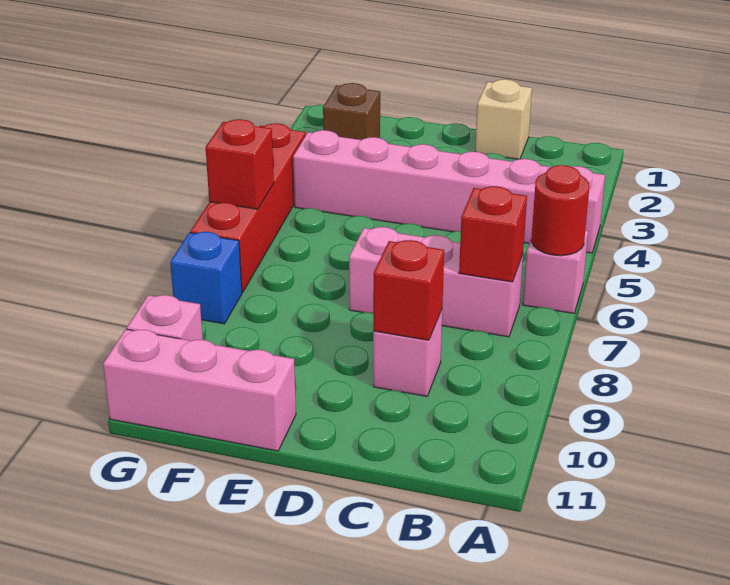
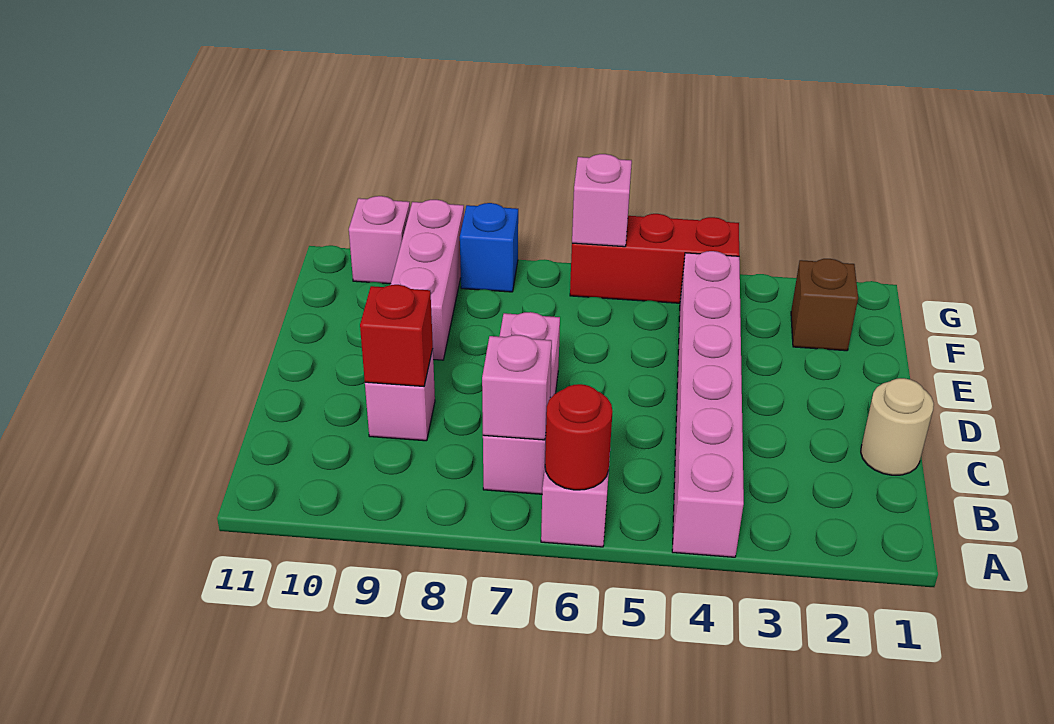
red brick B7 level 2 -> pink brick B7 level 2
tan brick C1 level 1 -> tan round brick C1 level 1
pink brick E11:G11 level 1 -> pink brick E9:G9 level 1
red brick G4:G7 level 1 -> red brick G4:G6 level 1
red brick G6 level 2 -> pink brick G6 level 2

